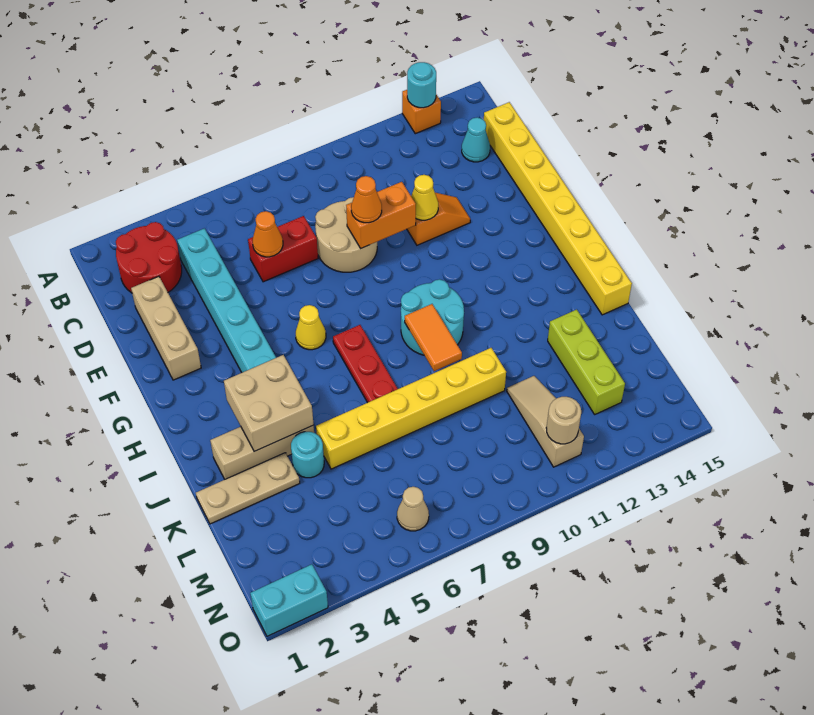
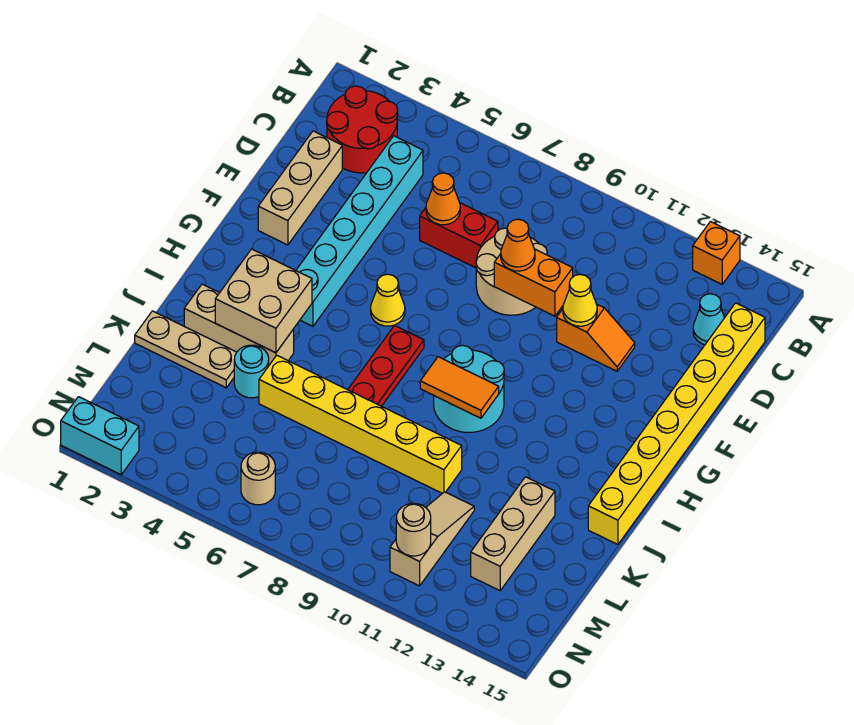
cyan round brick A13 level 2 -> none
orange tile I9:J9 level 2 -> orange tile I9:I10 level 2
lime brick K13:M13 level 1 -> tan brick K13:M13 level 1
tan cone N6 level 1 -> tan round brick N6 level 1

